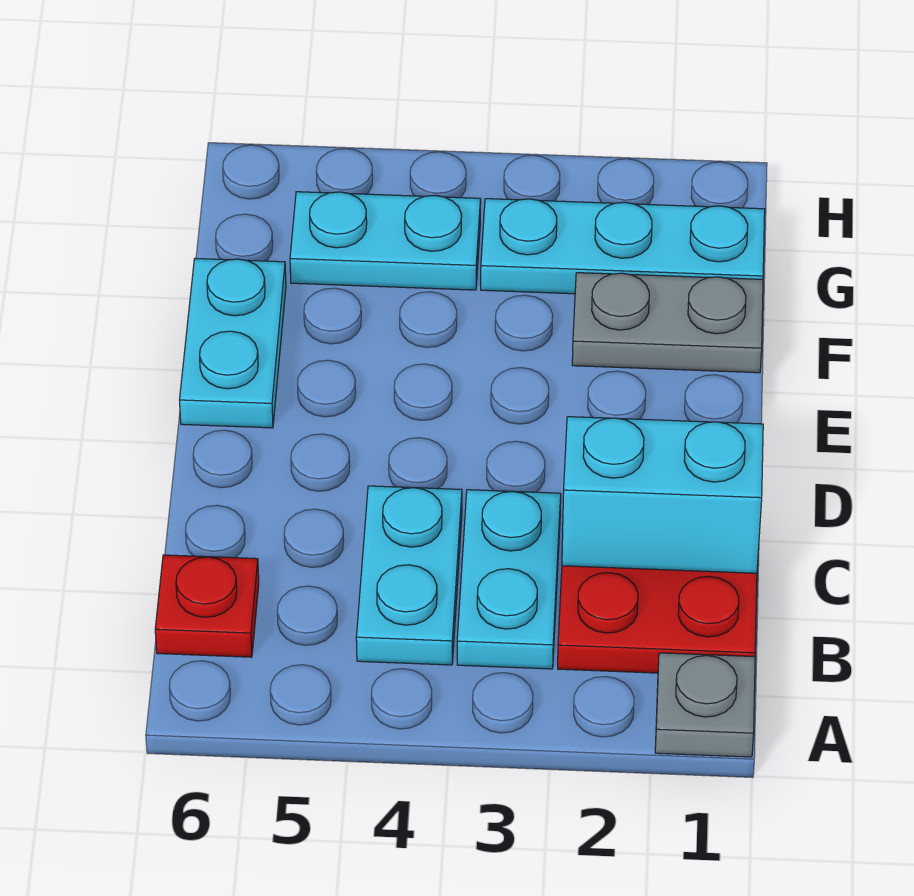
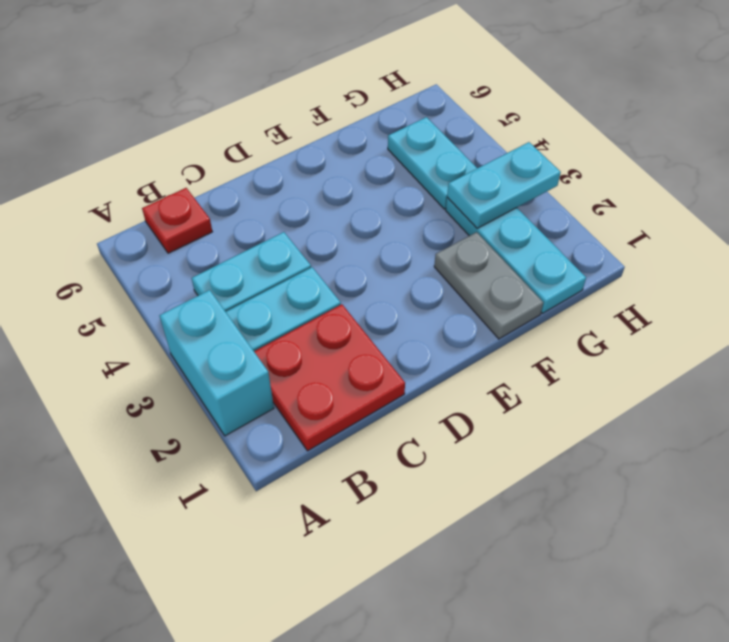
grey plate A1 level 1 -> none
cyan brick C1:C2 level 2 -> cyan brick A2:A3 level 1
cyan plate E6:F6 level 1 -> cyan plate G3:H3 level 2

